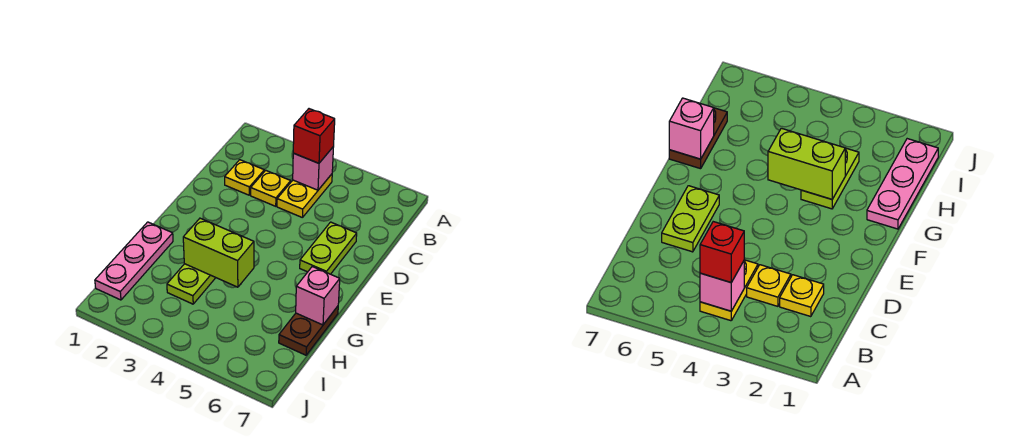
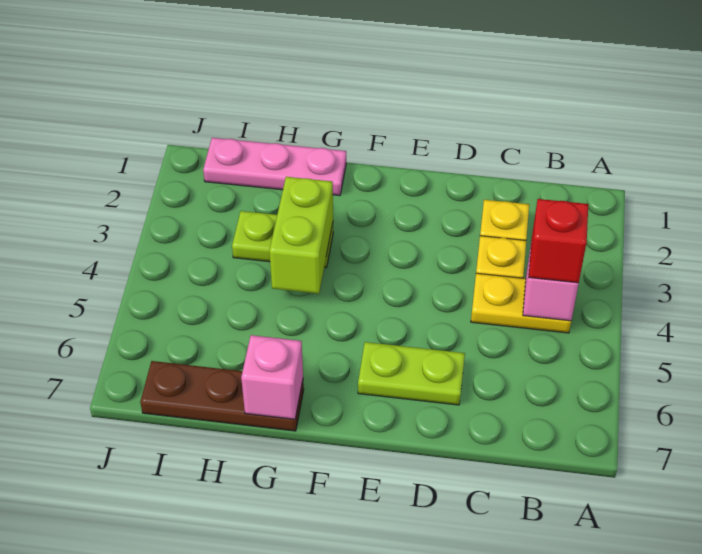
brown plate G7:H7 level 1 -> brown plate G7:I7 level 1

